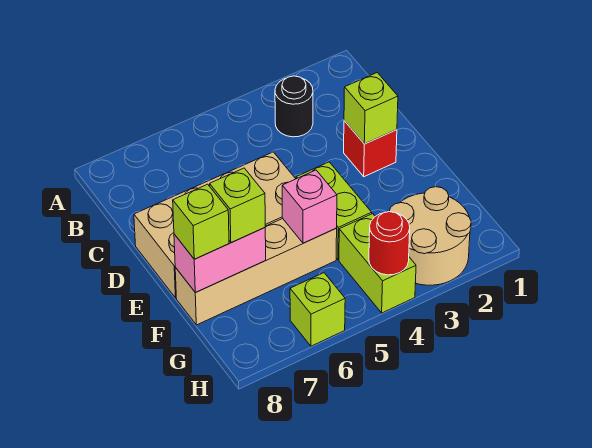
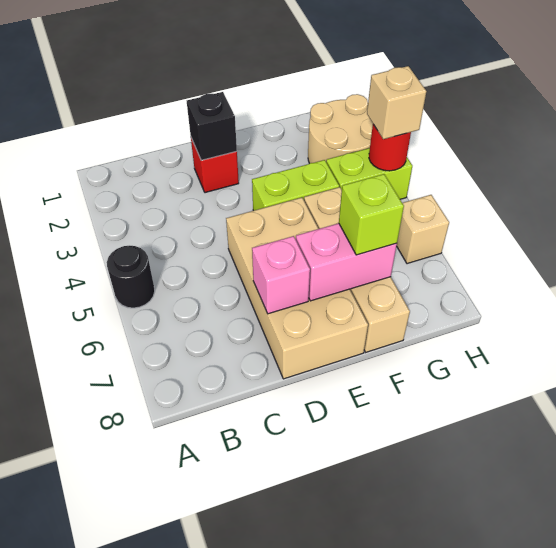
black round brick B3 level 1 -> black round brick A5 level 1
lime brick D2 level 2 -> black brick D2 level 2
pink brick F5 level 2 -> pink brick D7 level 2
pink brick F7:F8 level 2 -> pink brick E7:F7 level 2
lime brick F8 level 3 -> none
none -> tan brick H4 level 3
lime brick H6 level 1 -> tan brick H6 level 1

